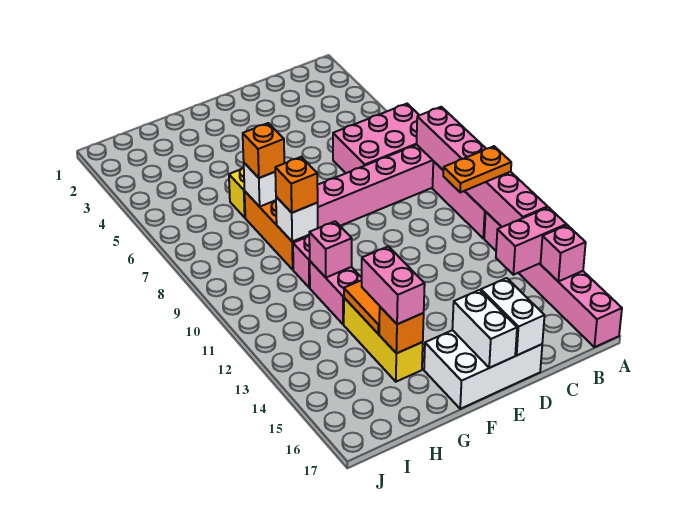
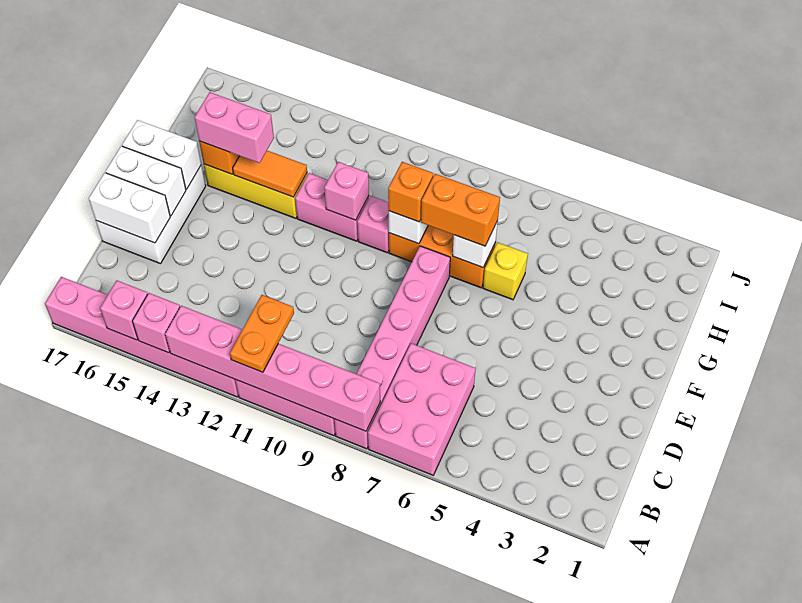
pink brick A14:B14 level 2 -> pink brick A14 level 2
none -> white brick F16:F17 level 2
orange brick G7 level 3 -> orange brick G7:G8 level 3

